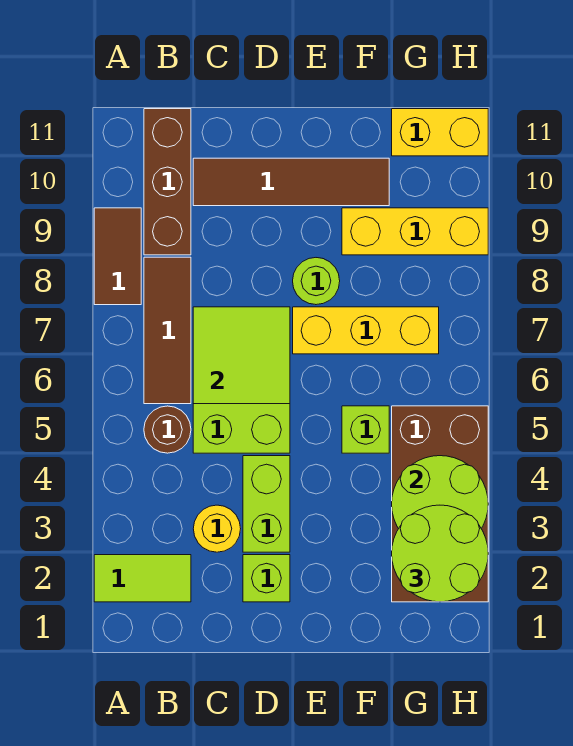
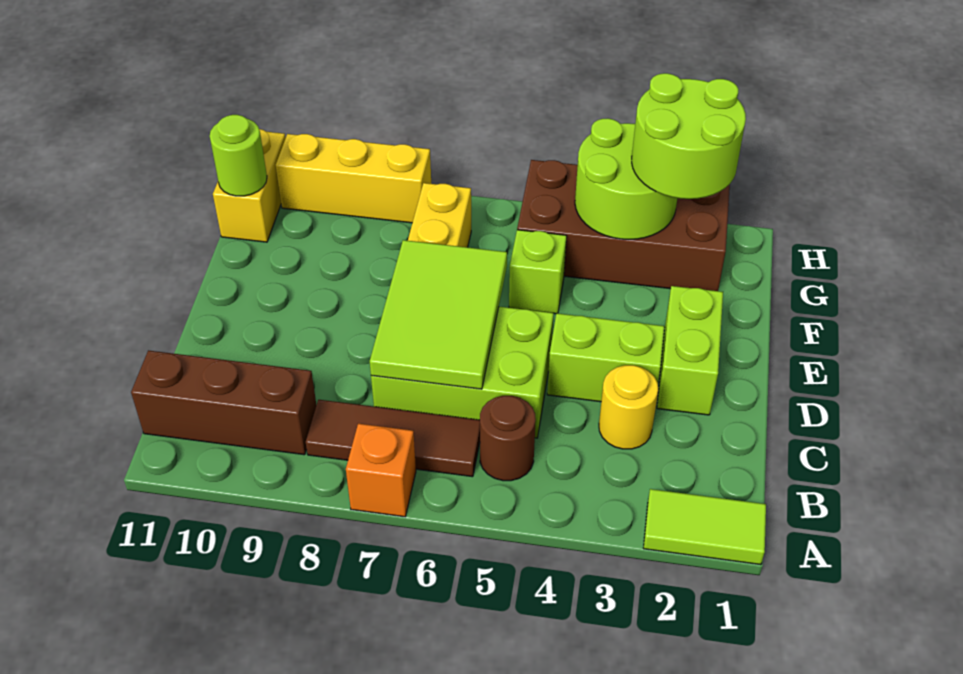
lime tile A2:B2 level 1 -> lime tile A1:A2 level 1
none -> orange brick A7 level 1
brown tile A8:A9 level 1 -> none
lime tile C6:D7 level 2 -> lime tile C6:E7 level 2
brown tile C10:F10 level 1 -> none
lime brick D2 level 1 -> lime brick D2:E2 level 1
lime round brick E8 level 1 -> lime round brick G11 level 2
yellow brick F9:H9 level 1 -> yellow brick H8:H10 level 1

